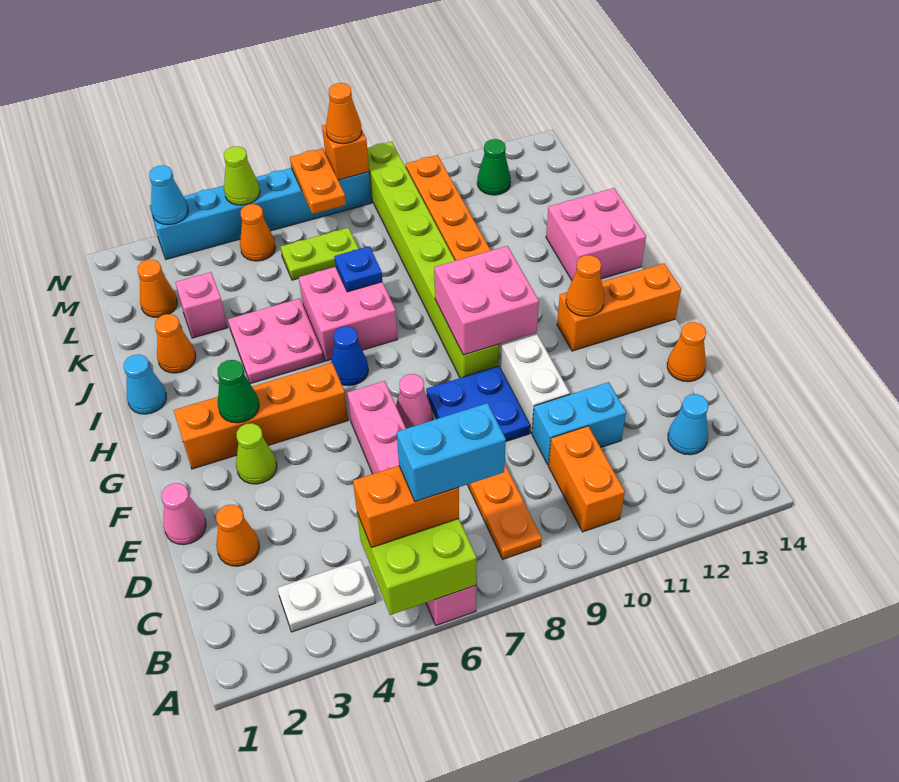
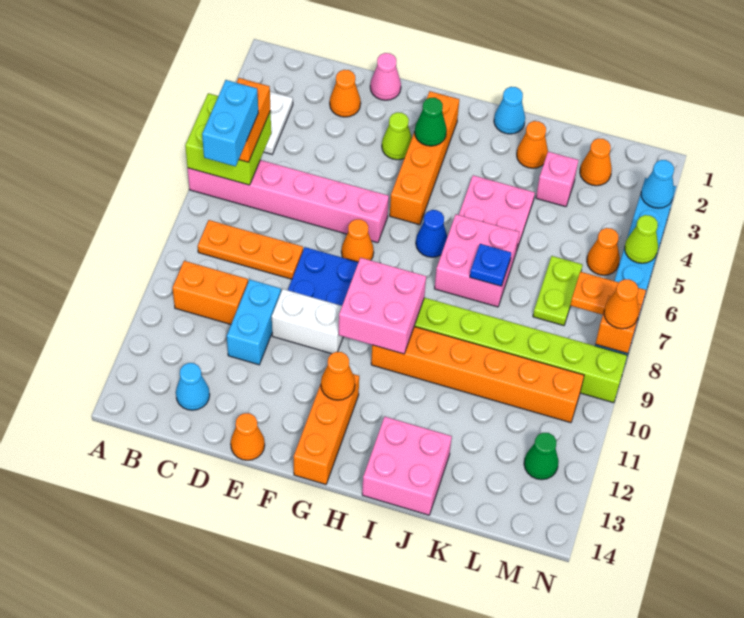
pink cone F7 level 1 -> orange cone F7 level 1

